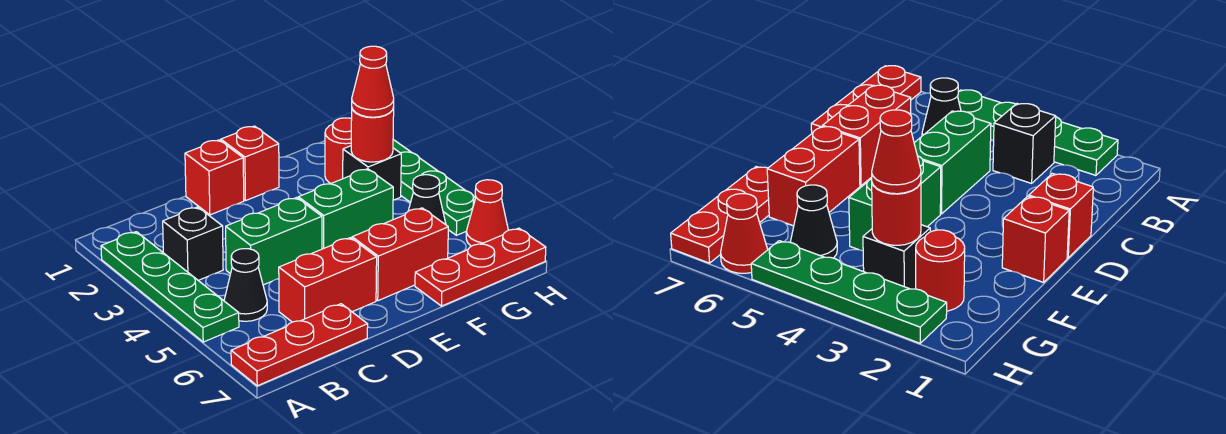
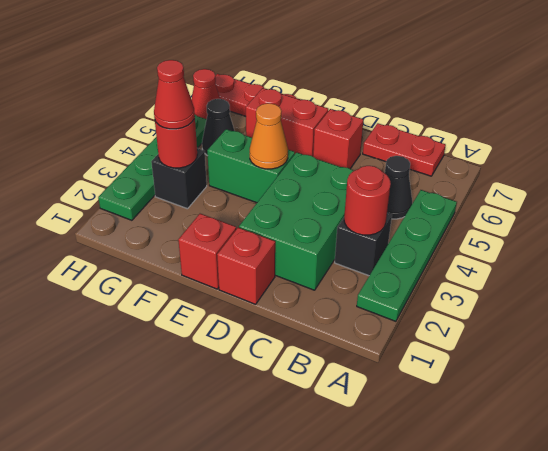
red plate A7:C7 level 1 -> red plate B7:C7 level 1
green brick C4:D4 level 1 -> green brick C2:D4 level 1
red brick C6:D6 level 1 -> red brick D6 level 1
none -> orange cone E4 level 2
red round brick G2 level 1 -> red round brick B3 level 2

